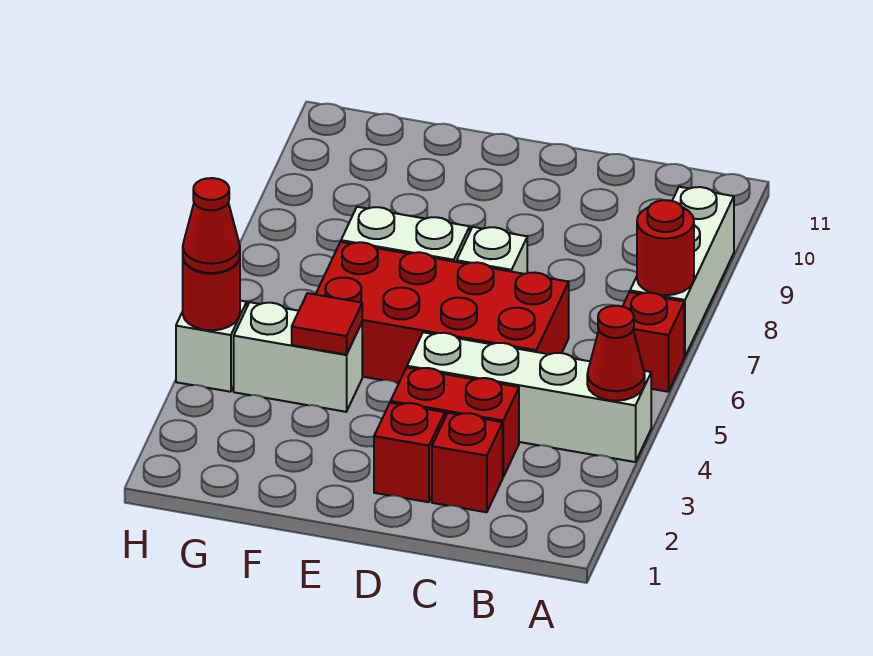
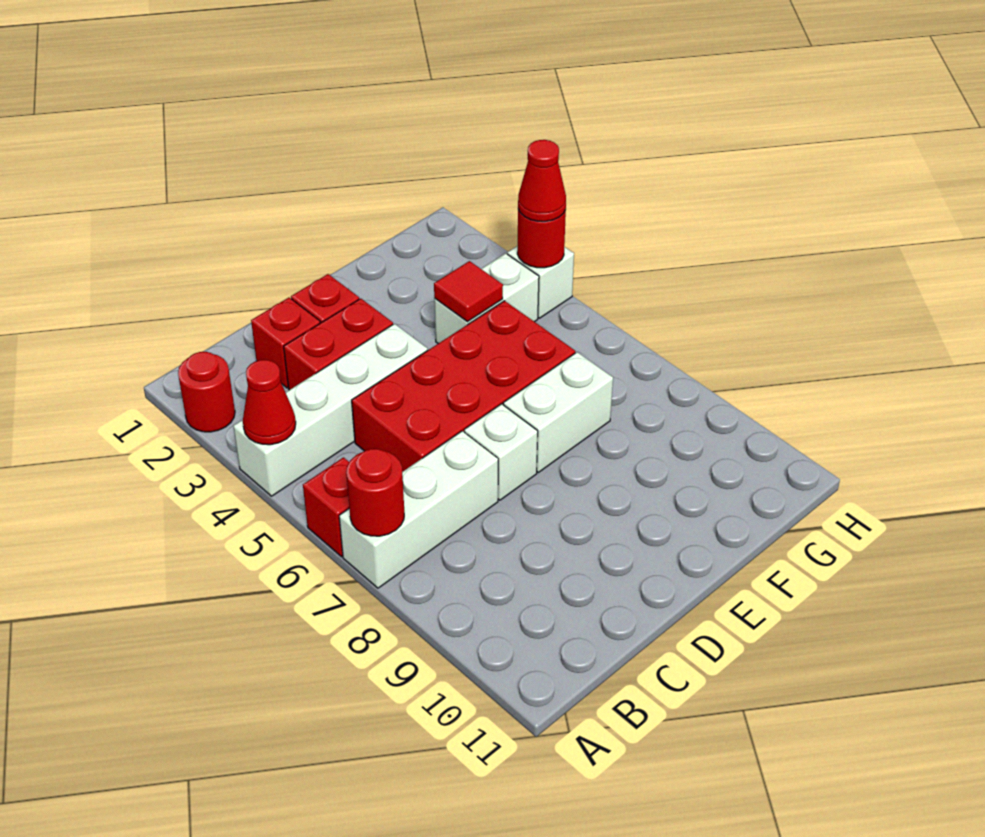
none -> red round brick A2 level 1
white brick A7:A9 level 1 -> white brick A7:C7 level 1

